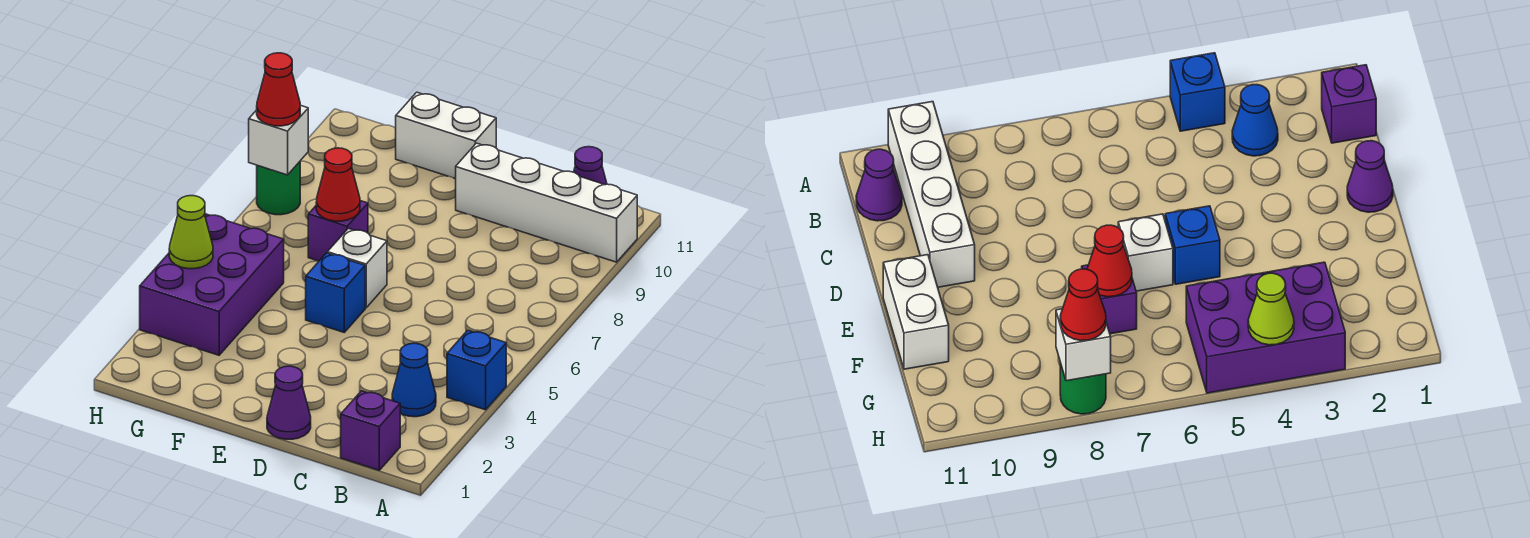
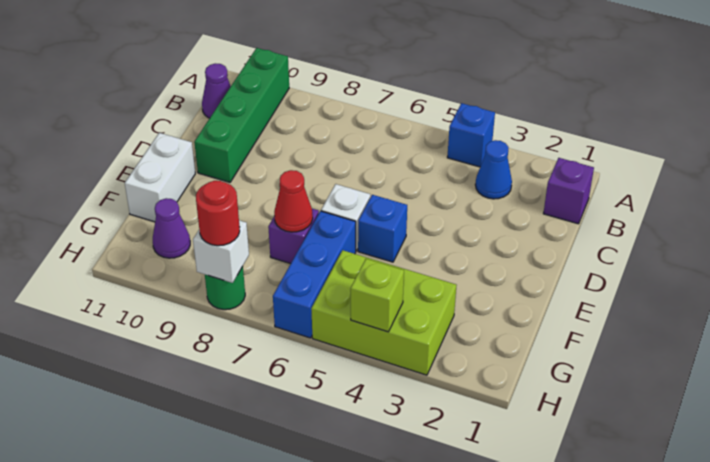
white brick A10:D10 level 1 -> green brick A10:D10 level 1
purple cone D1 level 1 -> purple cone G10 level 1
none -> blue brick F6:H6 level 1
purple brick G3:H5 level 1 -> lime brick G3:H5 level 1
lime cone H4 level 2 -> lime brick H4 level 2
red cone H8 level 3 -> red round brick H8 level 3

